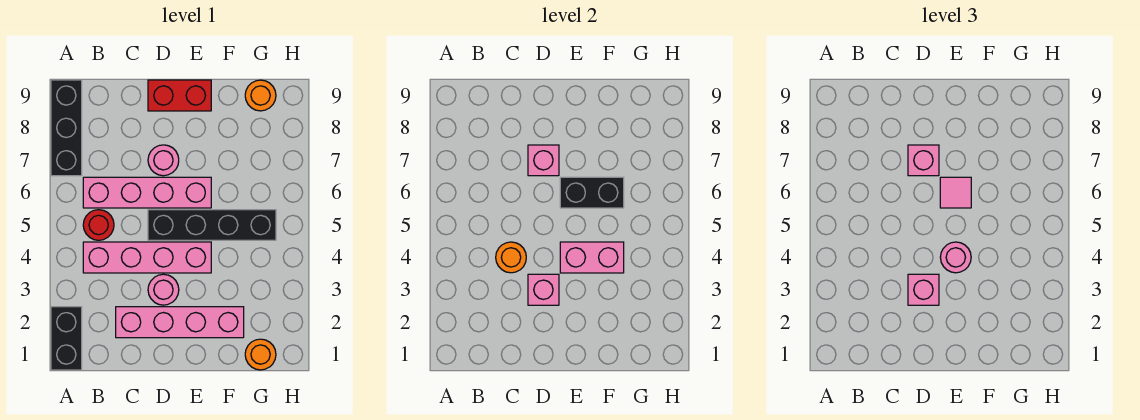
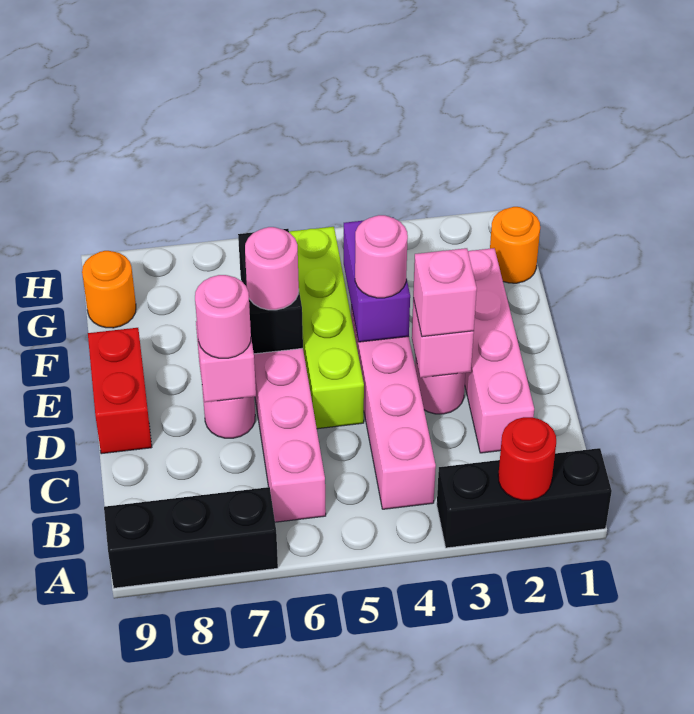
black brick A1:A2 level 1 -> black brick A1:A3 level 1
red round brick B5 level 1 -> red round brick A2 level 2
orange round brick C4 level 2 -> none
black brick D5:G5 level 1 -> lime brick D5:G5 level 1
pink brick D7 level 3 -> pink round brick D7 level 3
pink brick E4:F4 level 2 -> purple brick E4:F4 level 2
pink tile E6 level 3 -> pink round brick E6 level 3

